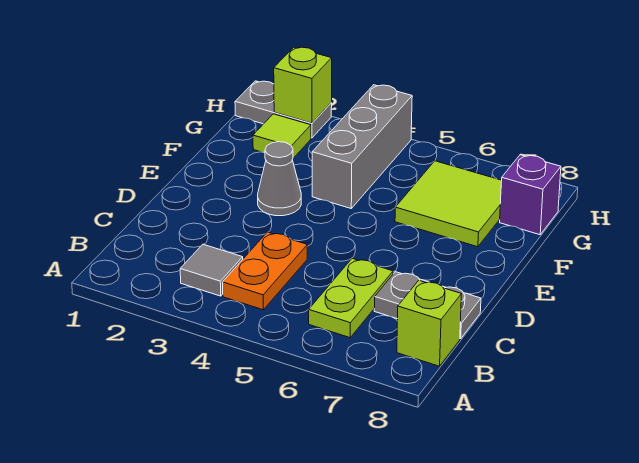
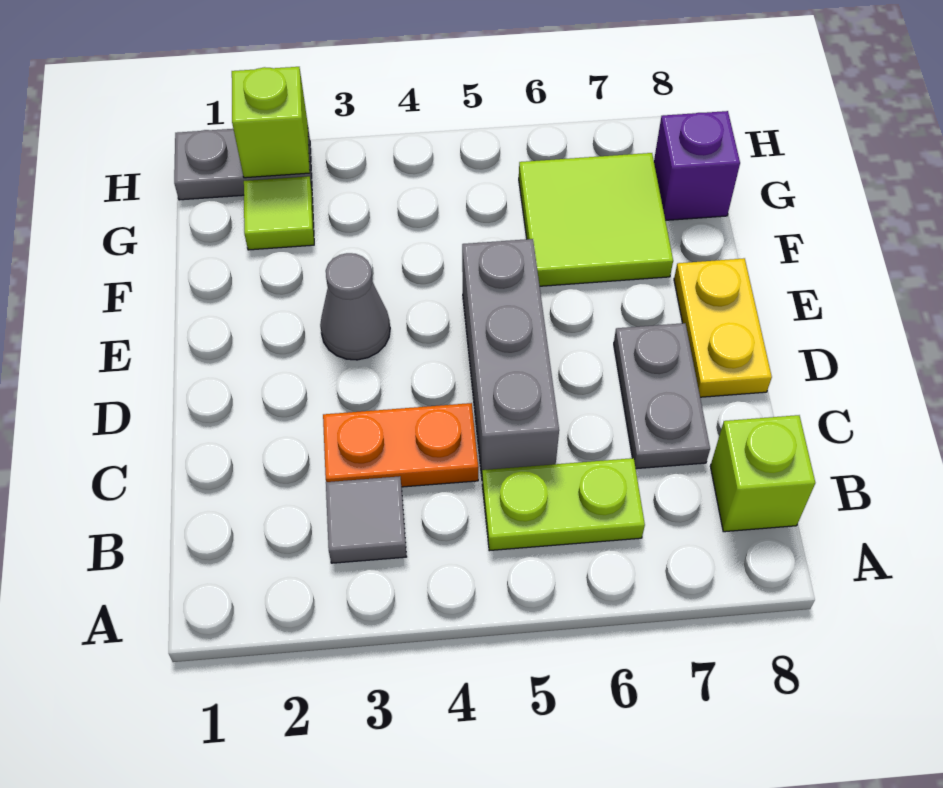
orange plate B4:C4 level 1 -> orange plate C3:C4 level 1
lime plate B6:C6 level 1 -> lime plate B5:B6 level 1
grey plate C7:C8 level 1 -> grey plate C7:D7 level 1
none -> yellow plate D8:E8 level 1
grey brick F4:H4 level 1 -> grey brick C5:E5 level 1

